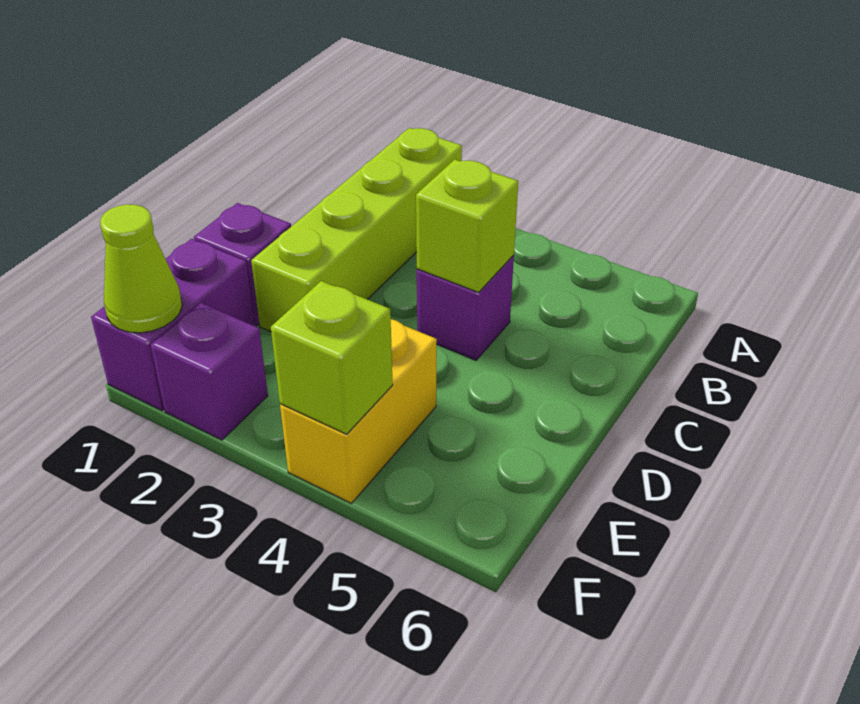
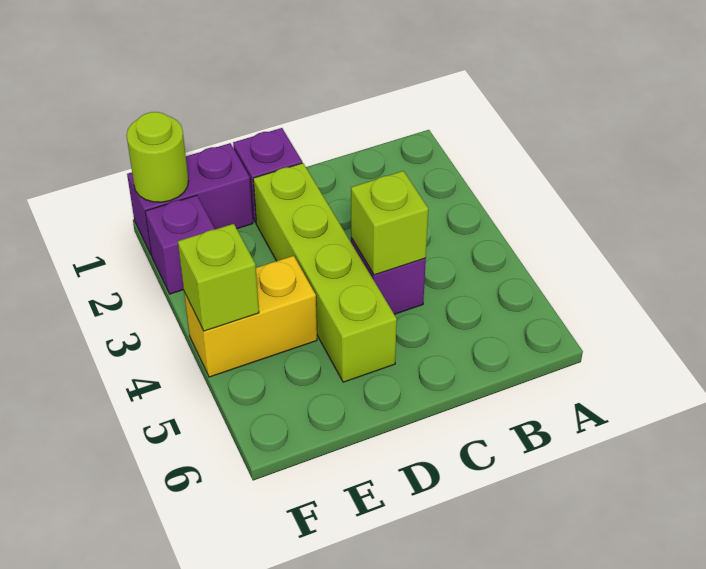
lime brick A2:D2 level 1 -> lime brick D2:D5 level 1
lime cone F1 level 2 -> lime round brick F1 level 2

